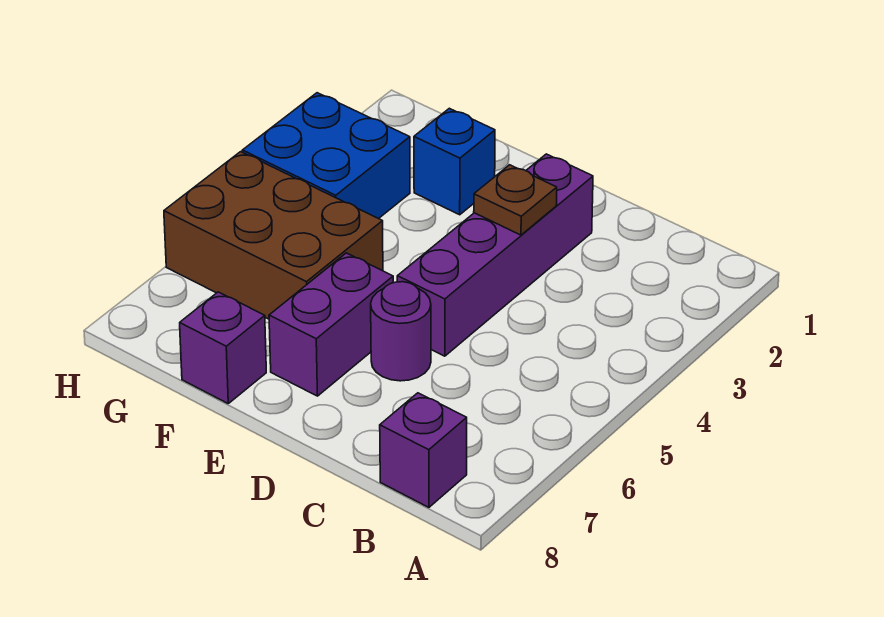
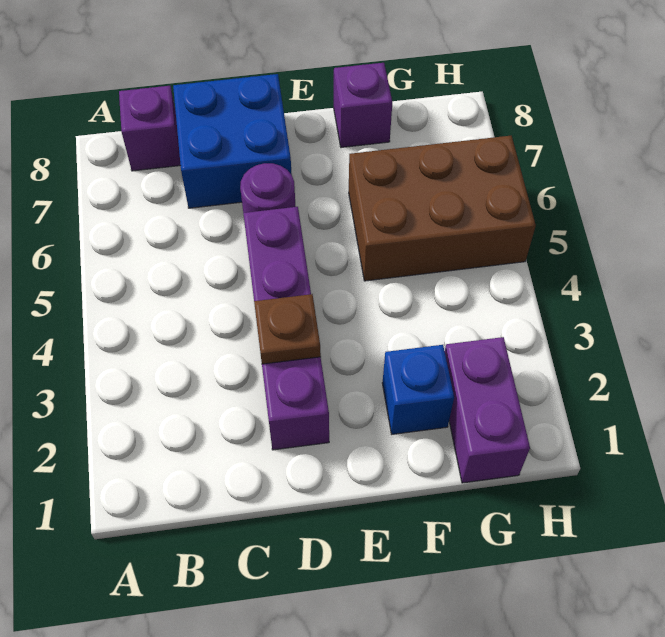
purple brick E6:E7 level 1 -> purple brick G1:G2 level 1
blue brick G3:H4 level 1 -> blue brick C7:D8 level 1

